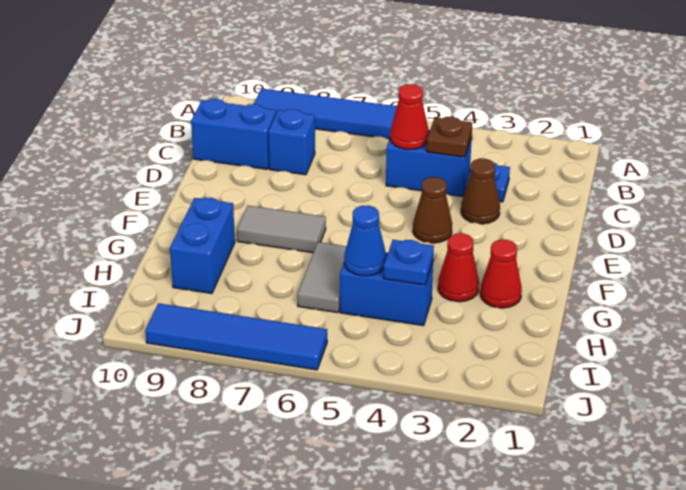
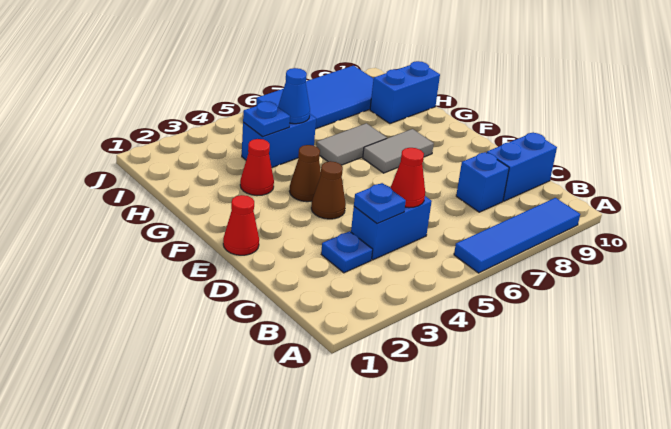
brown plate C4 level 2 -> blue plate C4 level 2
brown cone D3 level 1 -> brown cone F4 level 1
red cone G2 level 1 -> red cone E1 level 1
grey tile G6:H6 level 1 -> grey tile G6:G7 level 1
blue brick G9:H9 level 1 -> blue brick H9:H10 level 1
blue tile J6:J9 level 1 -> blue tile I6:J9 level 1

